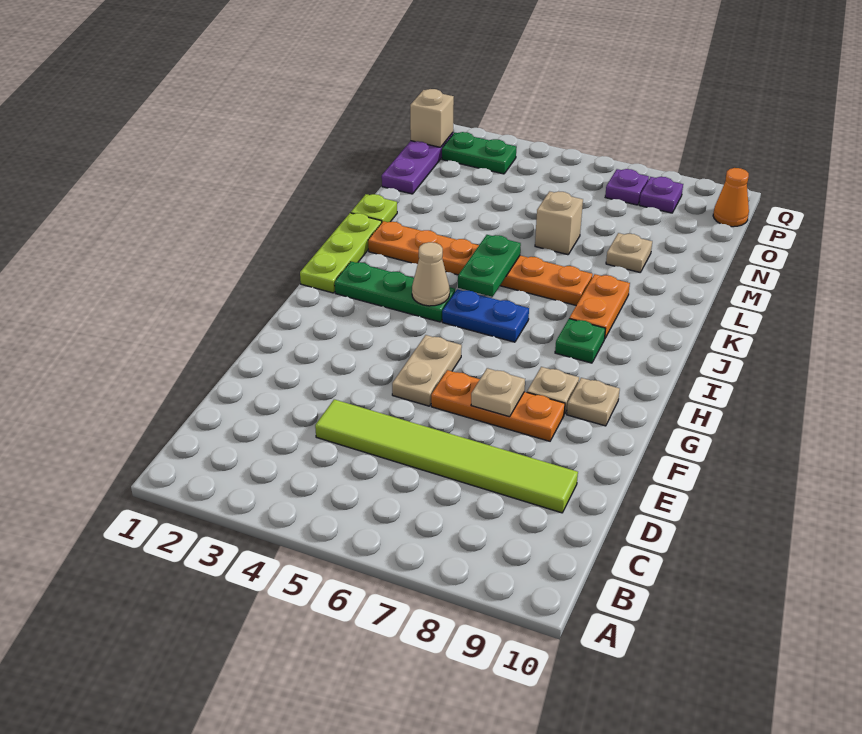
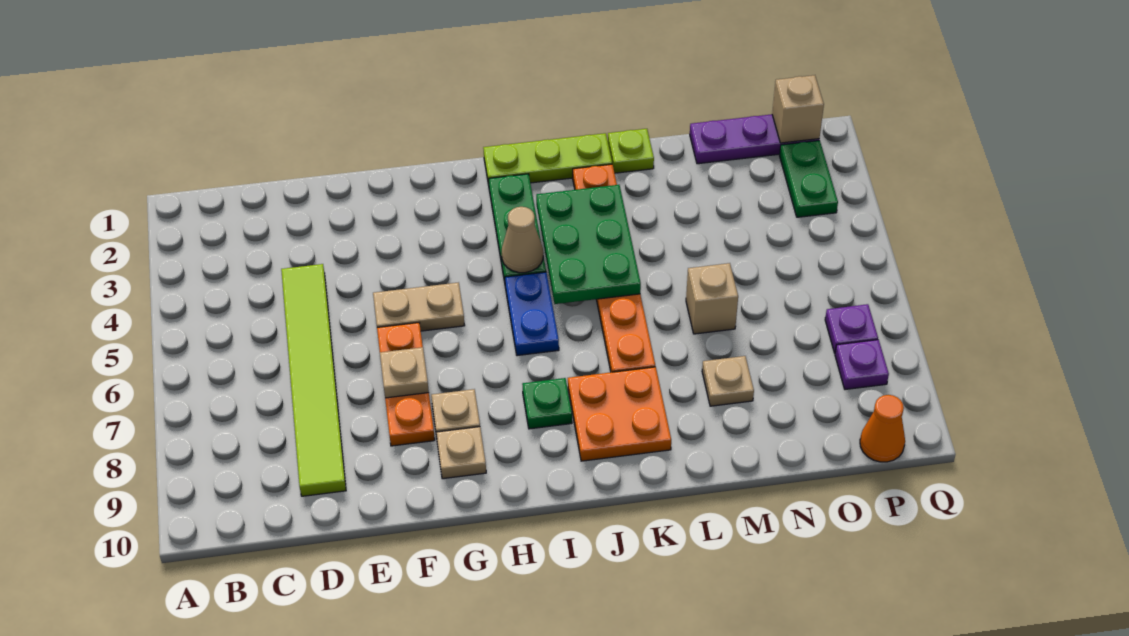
green plate J5:K5 level 2 -> green plate J3:K5 level 2
orange plate J8:K8 level 1 -> orange plate J8:K9 level 1

